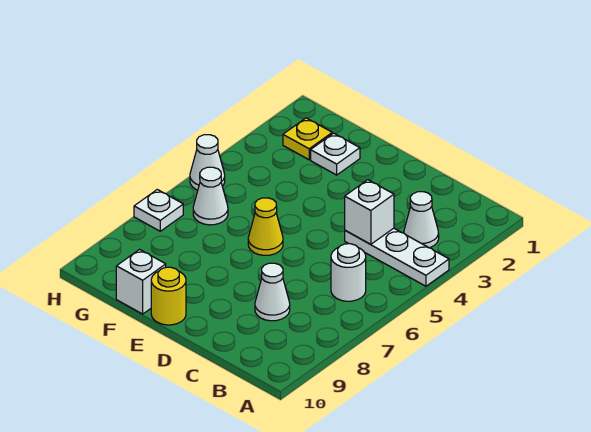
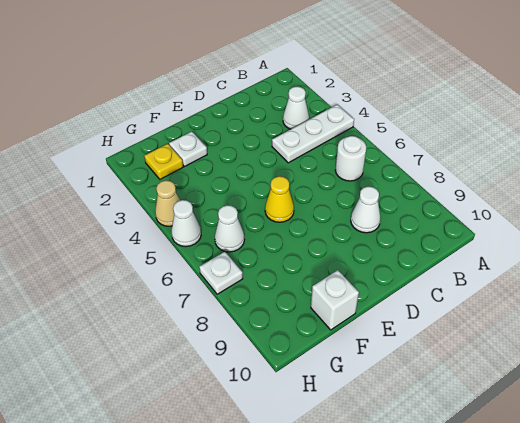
white brick C4 level 2 -> none
yellow round brick E10 level 1 -> none
none -> tan cone H4 level 1

